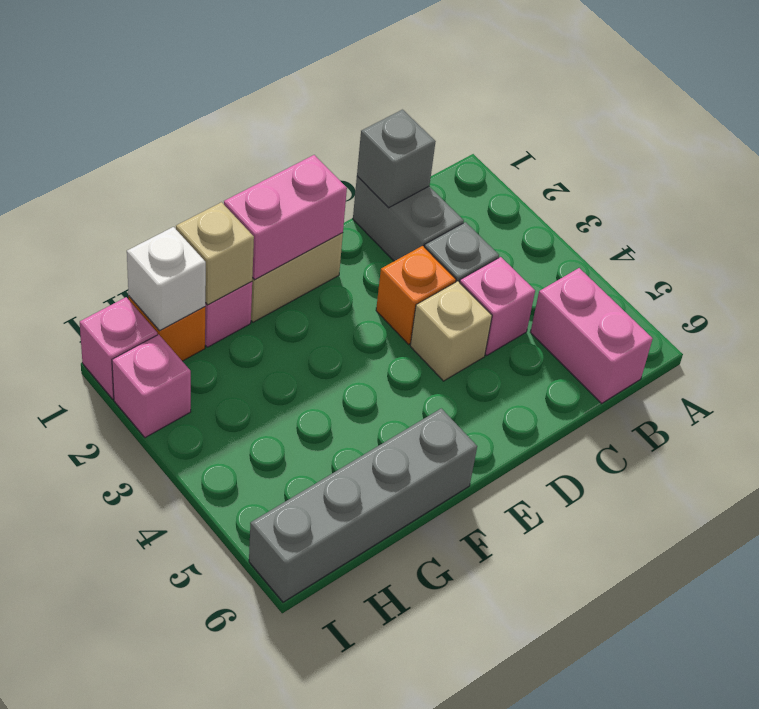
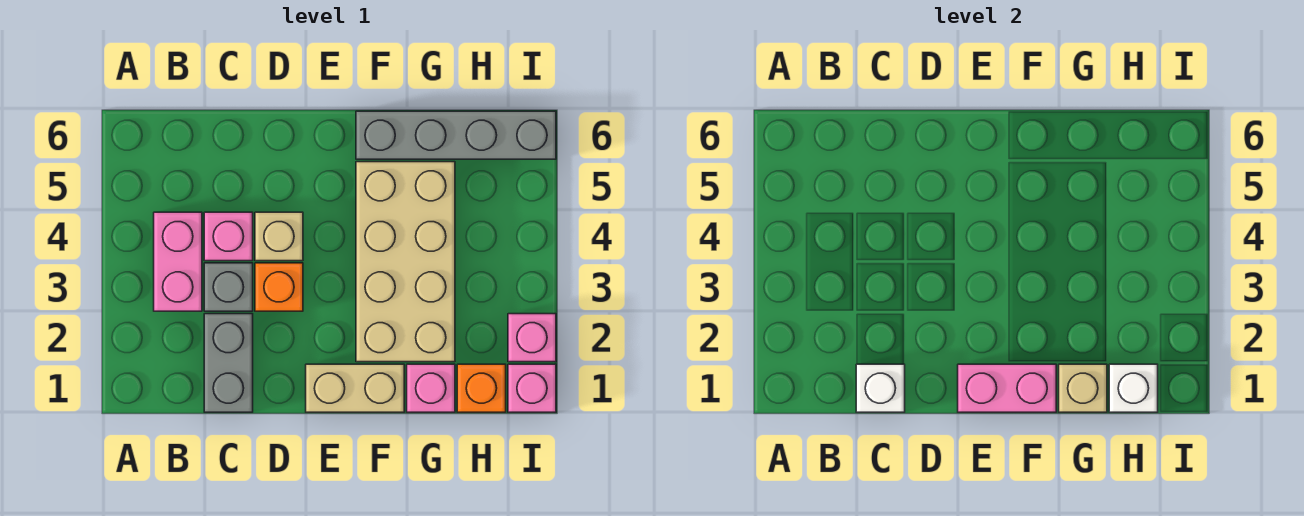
pink brick B5:B6 level 1 -> pink brick B3:B4 level 1
grey brick C1 level 2 -> white brick C1 level 2
none -> tan brick F2:G5 level 1

